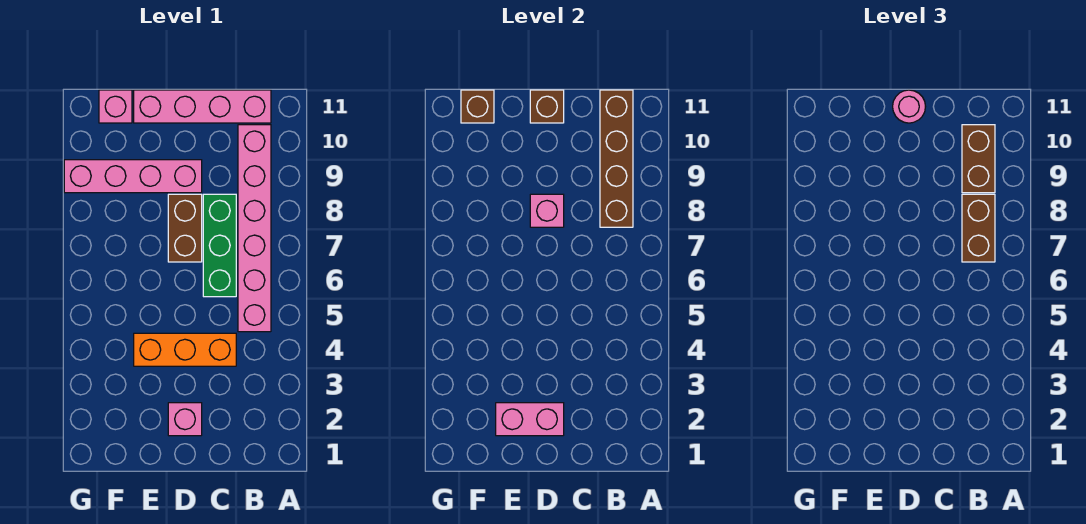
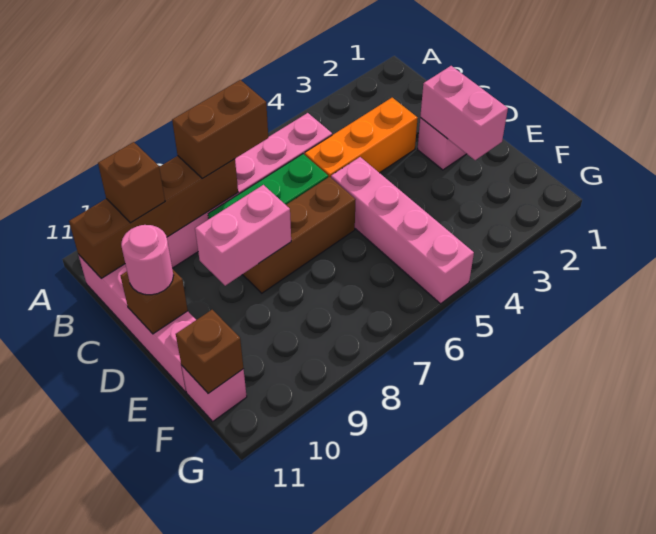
brown brick B9:B10 level 3 -> brown brick B10 level 3
orange brick C4:E4 level 1 -> orange brick C3:C5 level 1
brown brick D7:D8 level 1 -> brown brick D6:D8 level 1
pink brick D8 level 2 -> pink brick D8:D9 level 2
pink brick D9:G9 level 1 -> pink brick D5:G5 level 1

